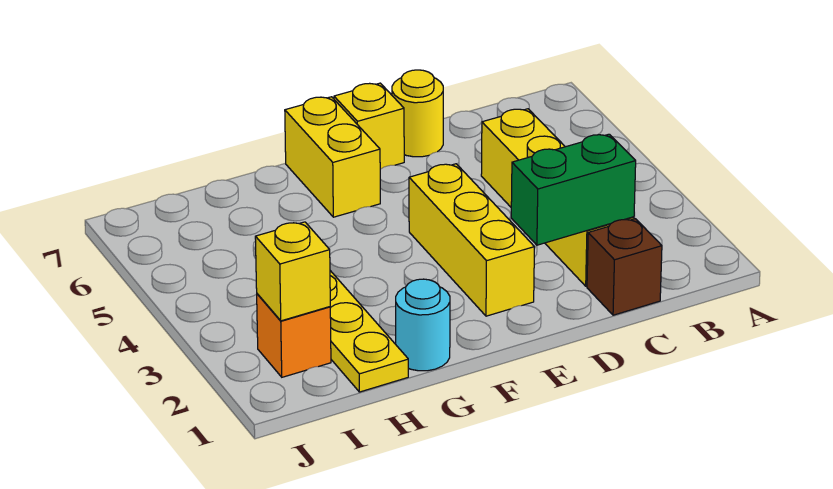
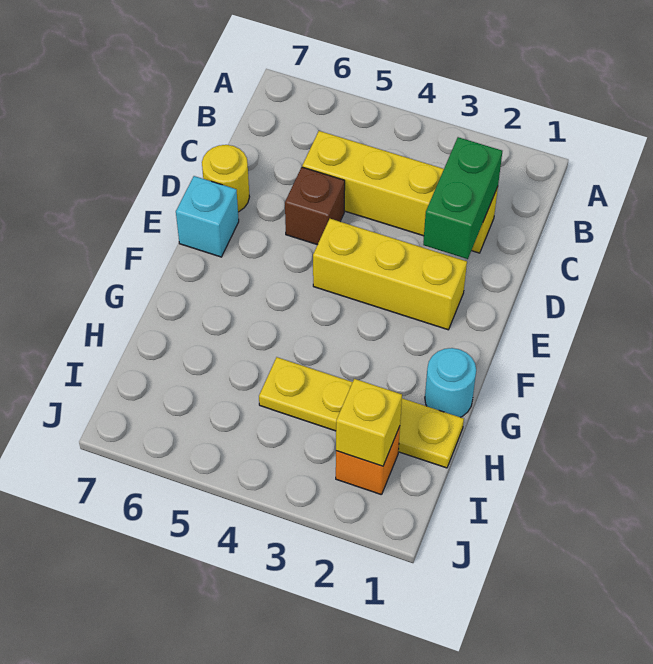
brown brick C1 level 1 -> brown brick D5 level 1
yellow brick E7 level 1 -> cyan brick E7 level 1
yellow brick F6:F7 level 1 -> none

